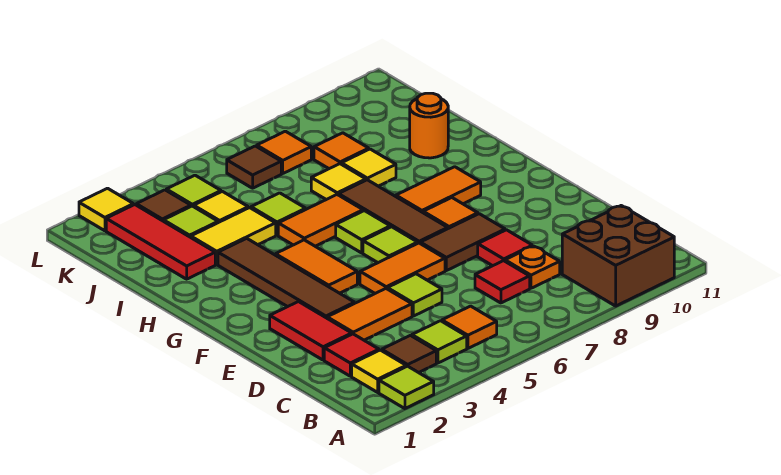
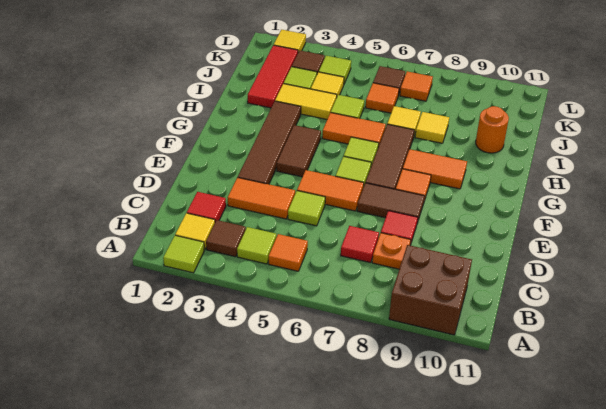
red tile D2:E2 level 1 -> none
orange tile F4:G4 level 1 -> brown tile F4:G4 level 1
orange tile J8 level 1 -> orange tile J6 level 1

